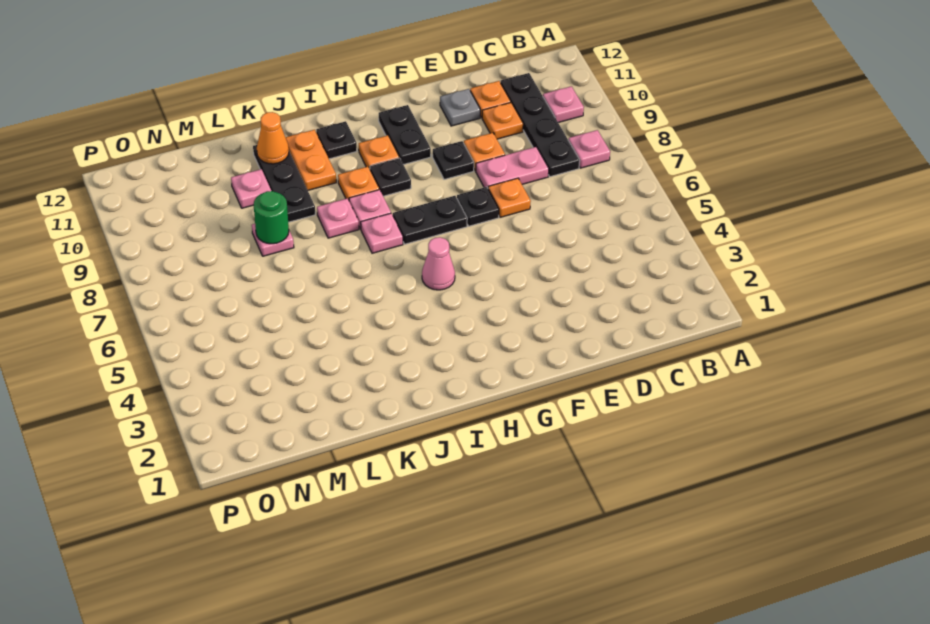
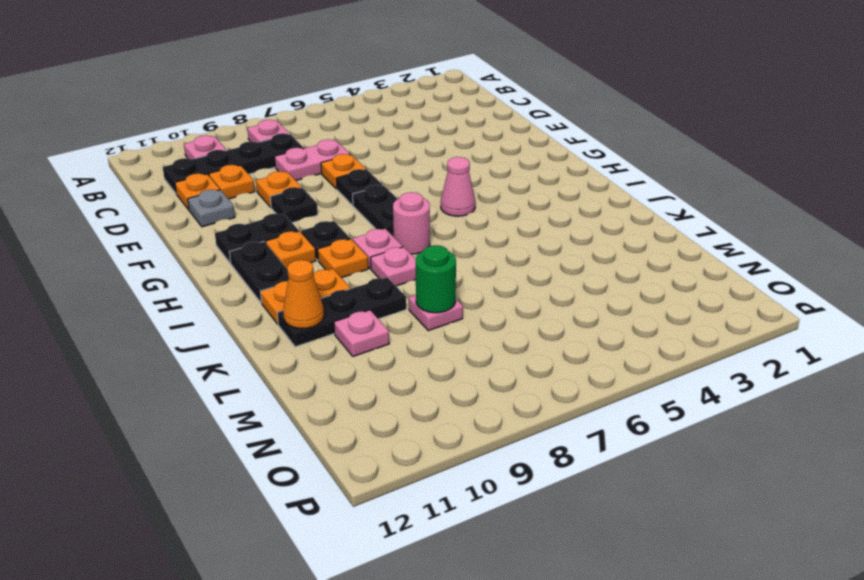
pink plate D8:E8 level 1 -> pink plate D7:D8 level 1
pink plate I7 level 1 -> pink round brick I7 level 1
black plate I11 level 1 -> black plate H11:I11 level 1

